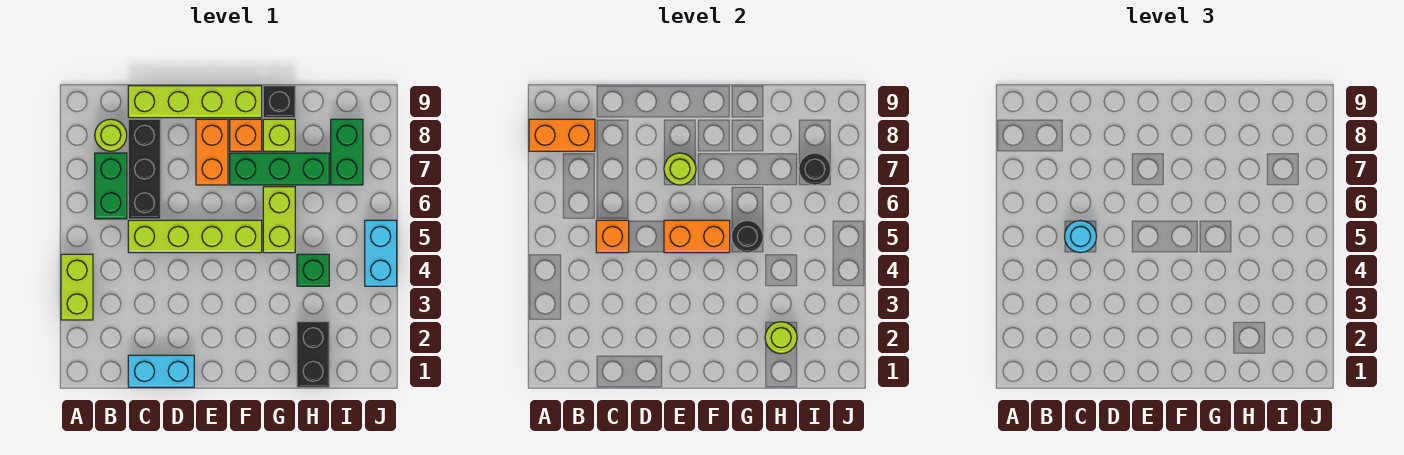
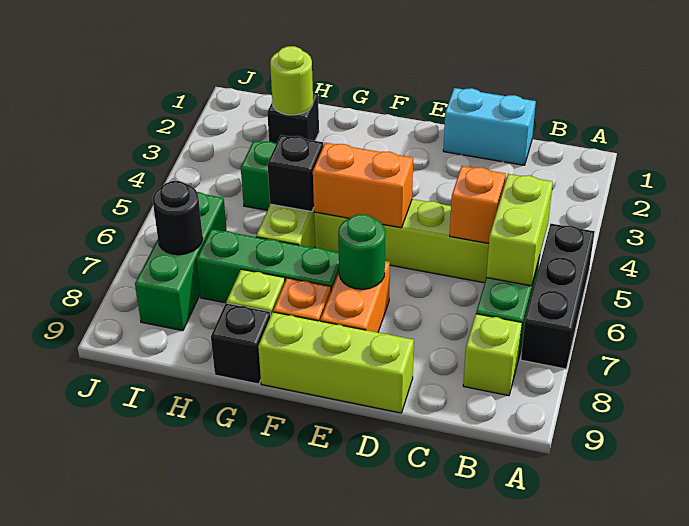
lime brick A3:A4 level 1 -> lime brick B5:B6 level 2
orange brick A8:B8 level 2 -> none
lime round brick B8 level 1 -> lime brick B8 level 1
cyan round brick C5 level 3 -> none
black brick C6:C8 level 1 -> black brick A5:A7 level 1
lime brick C9:F9 level 1 -> lime brick D9:F9 level 1
lime round brick E7 level 2 -> green round brick E7 level 2
black round brick G5 level 2 -> black brick G5 level 2
black brick H1:H2 level 1 -> black brick H2 level 1
green brick I7:I8 level 1 -> green brick I6:I8 level 1
cyan brick J4:J5 level 1 -> none

